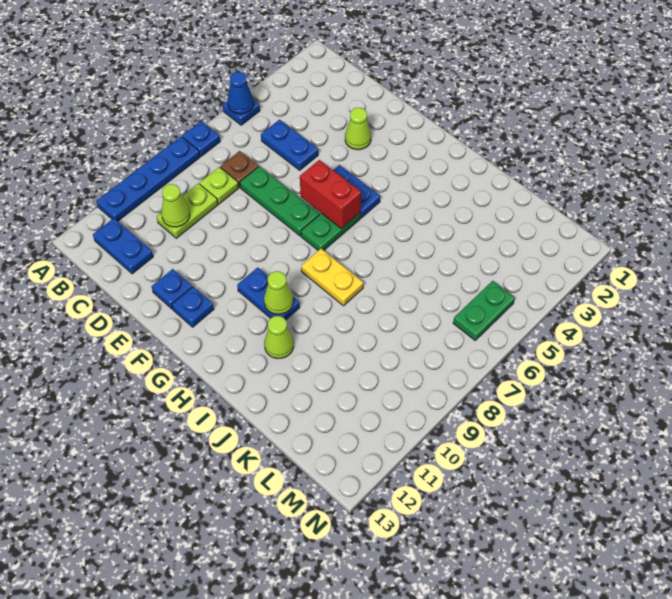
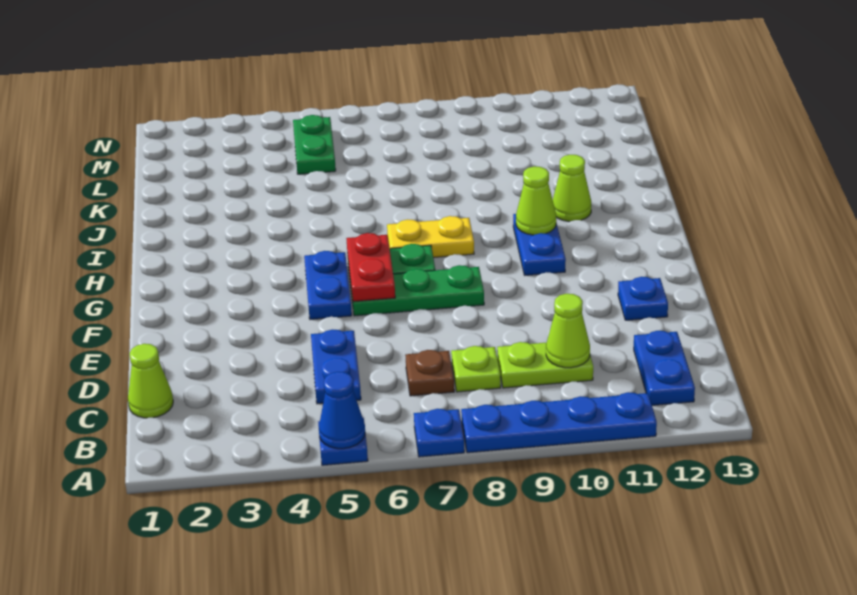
green plate D7:F7 level 1 -> green plate F6:F8 level 1
lime cone E3 level 1 -> lime cone C1 level 1
red brick F6:G6 level 2 -> red plate F6:G6 level 2
blue plate F12 level 1 -> none
yellow plate H8:I8 level 1 -> yellow plate H7:H8 level 1
green plate M5:M6 level 1 -> green plate L5:M5 level 1

